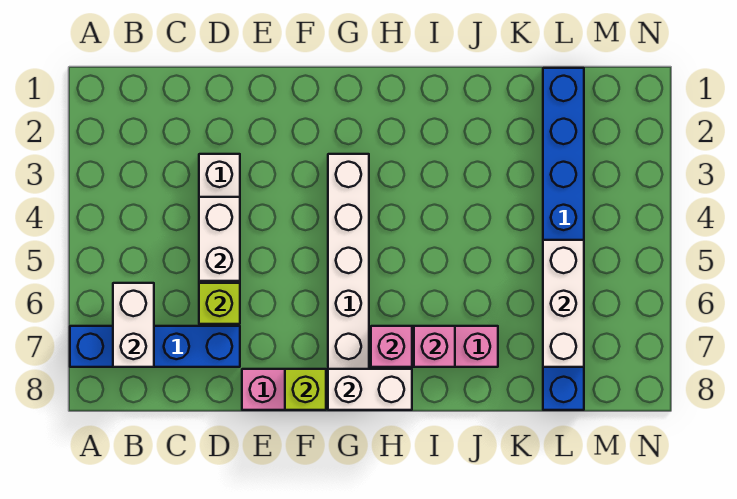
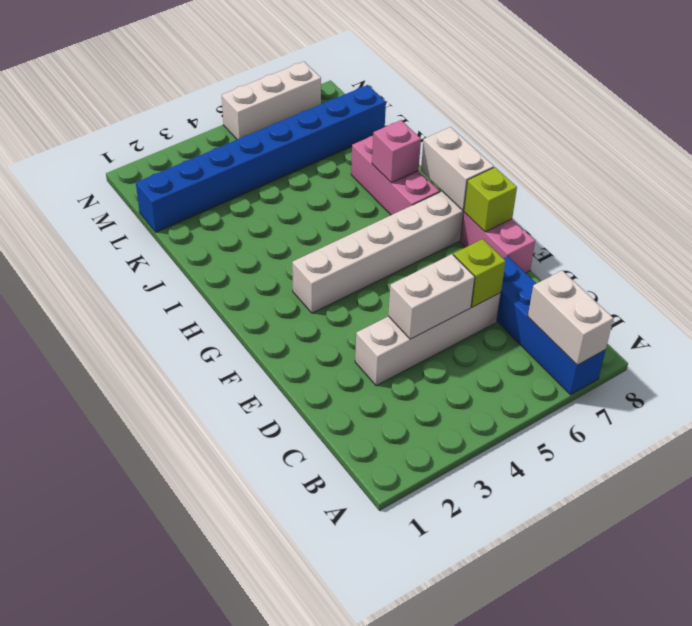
white brick B6:B7 level 2 -> white brick A7:B7 level 2
pink brick H7 level 2 -> none
white brick L5:L7 level 2 -> white brick N5:N7 level 1

